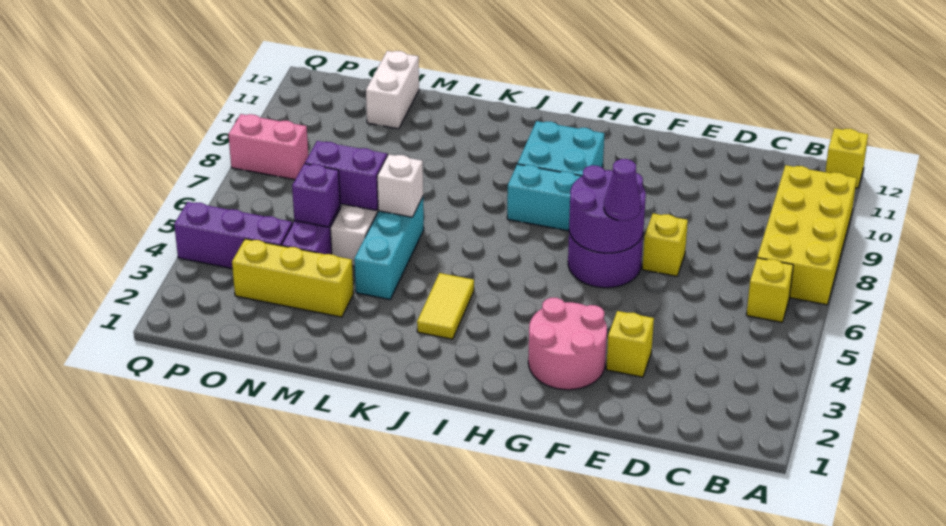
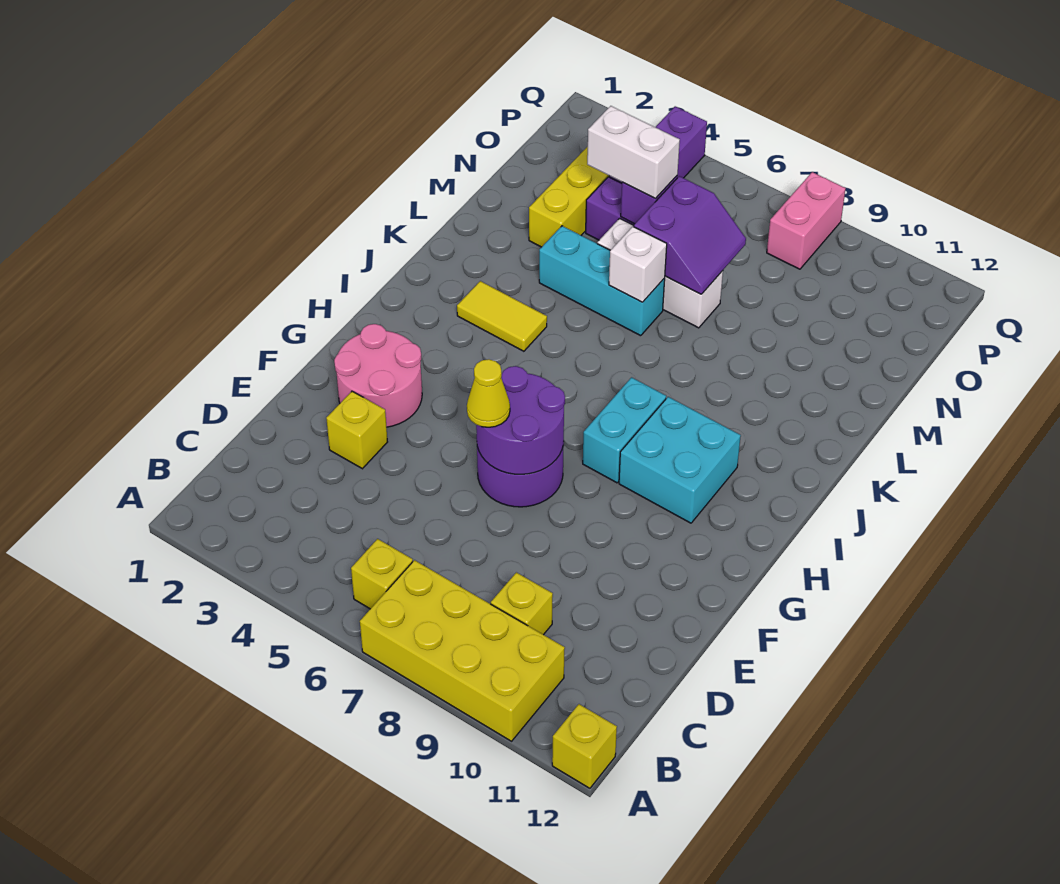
yellow brick E7 level 1 -> yellow brick C9 level 1
purple cone F6 level 3 -> yellow cone F6 level 3
white brick N11:N12 level 1 -> white brick N4:N5 level 3

